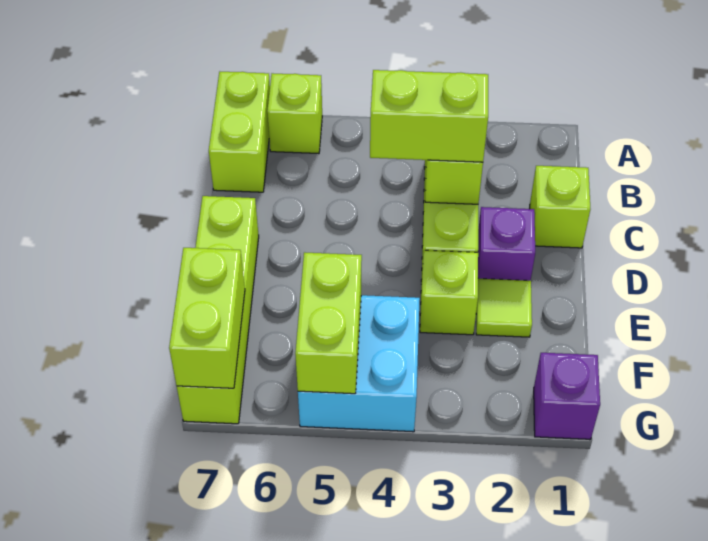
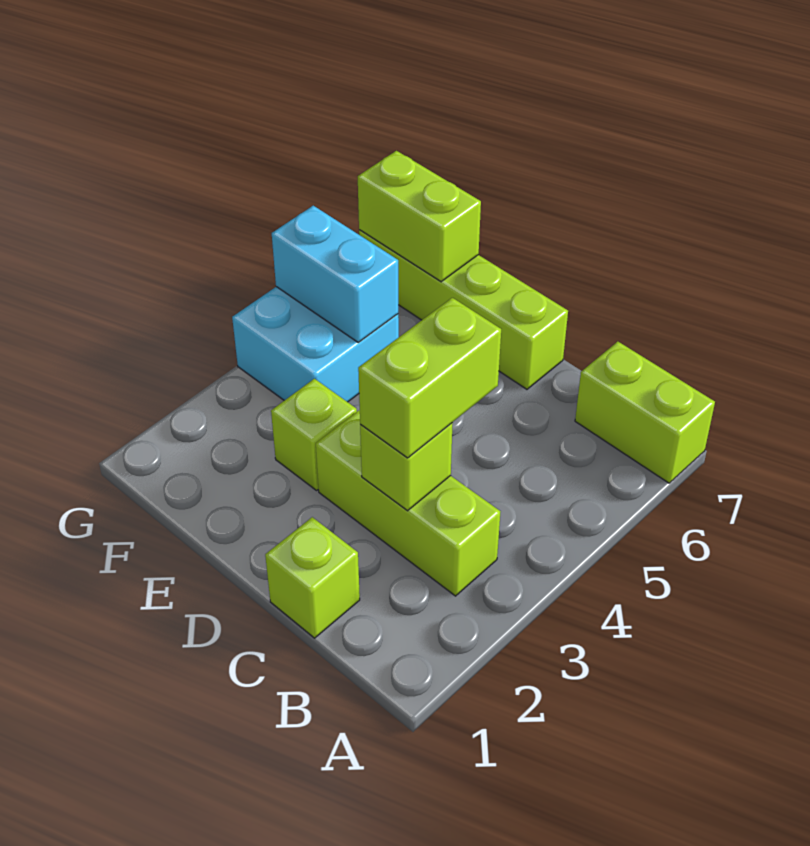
lime brick A6 level 1 -> none
purple brick D2 level 1 -> none
lime tile E2 level 1 -> none
lime brick F5:G5 level 2 -> cyan brick F5:G5 level 2
purple brick G1 level 1 -> none

